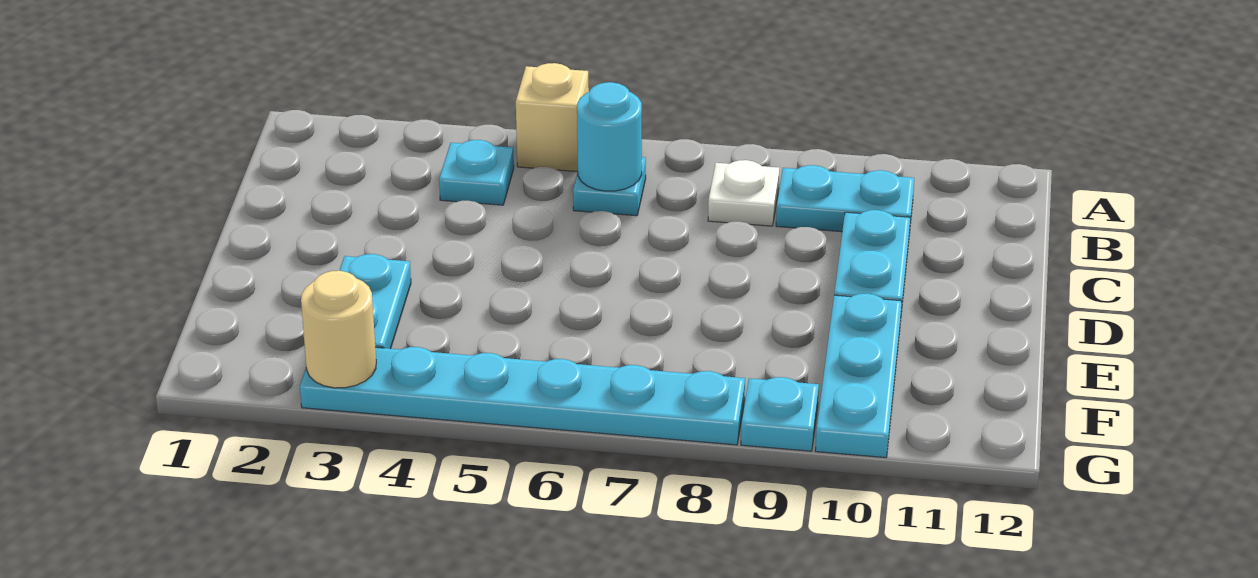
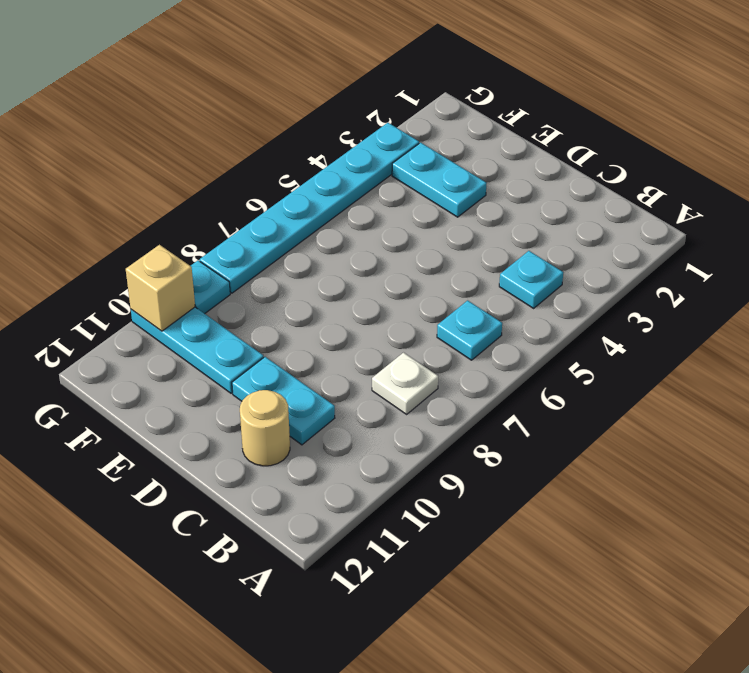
tan brick A5 level 1 -> tan brick G10 level 2
cyan round brick B6 level 2 -> none
cyan plate B9:B10 level 1 -> none
tan round brick G3 level 2 -> tan round brick C11 level 1

